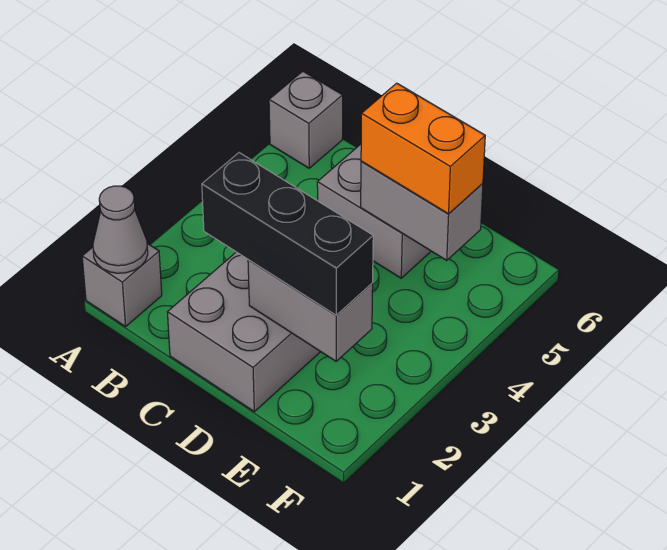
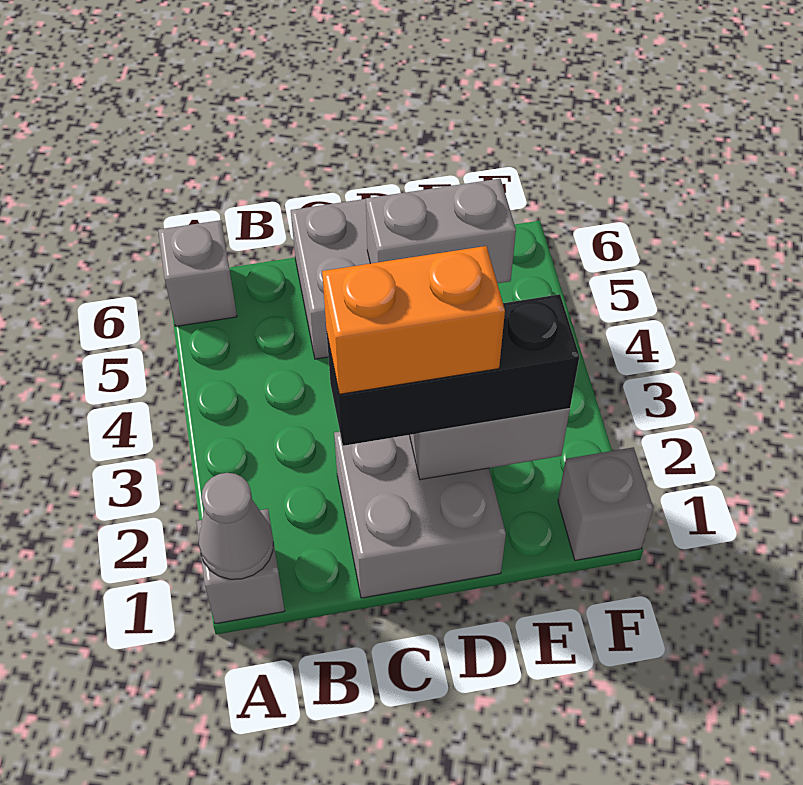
orange brick D5:E5 level 3 -> orange brick C2:D2 level 4
none -> grey brick F1 level 1

